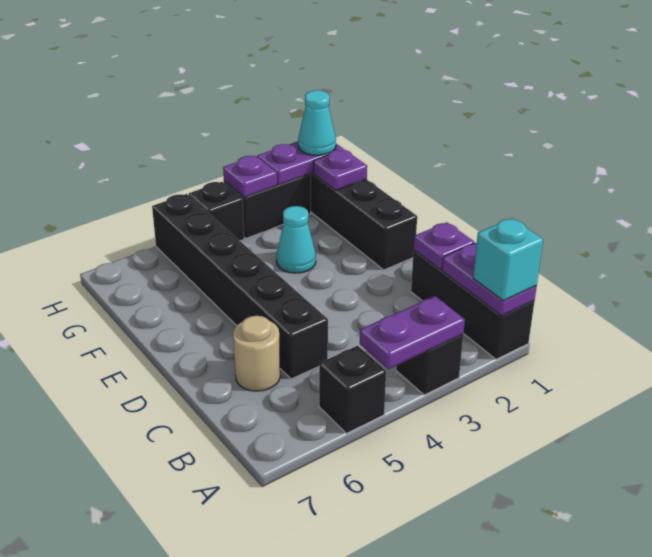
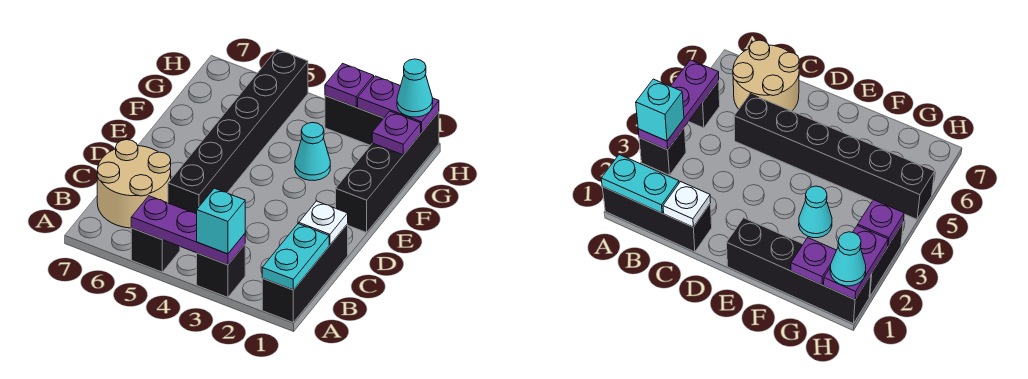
purple plate A1:B1 level 2 -> cyan plate A1:B1 level 2
cyan brick A1 level 3 -> cyan brick A3 level 3
purple plate A3:A4 level 2 -> purple plate A3:A5 level 2
purple plate C1 level 2 -> white plate C1 level 2
tan round brick C6 level 1 -> tan round brick B6:C7 level 1
black brick H4 level 1 -> none

